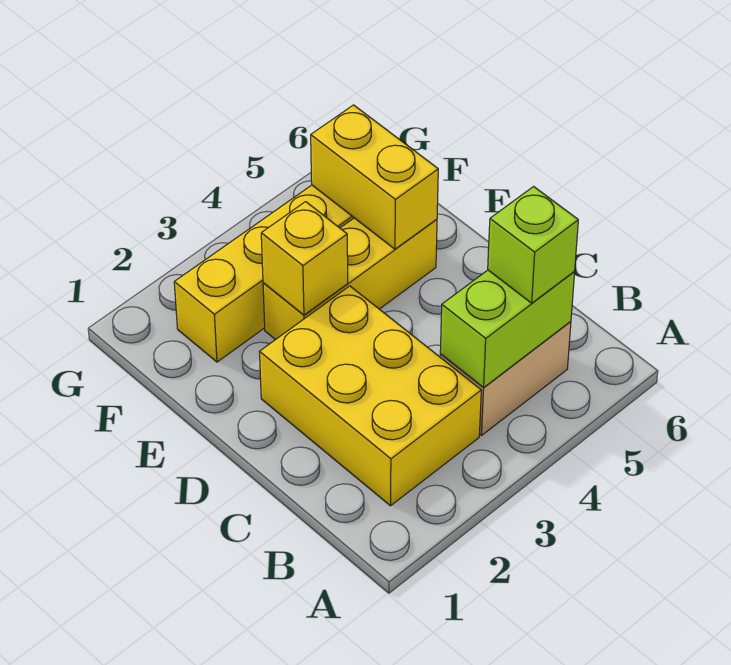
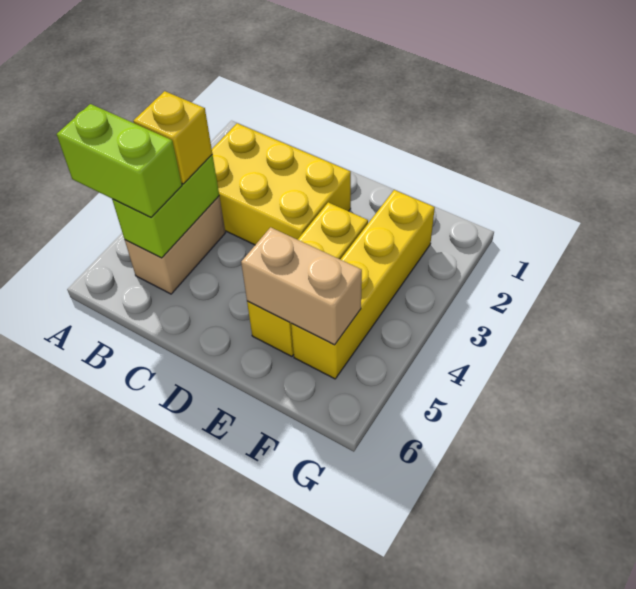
lime brick B5 level 3 -> lime brick A5:B5 level 3
yellow brick E3 level 2 -> yellow brick B4 level 3
yellow brick E5:F5 level 2 -> tan brick E5:F5 level 2

